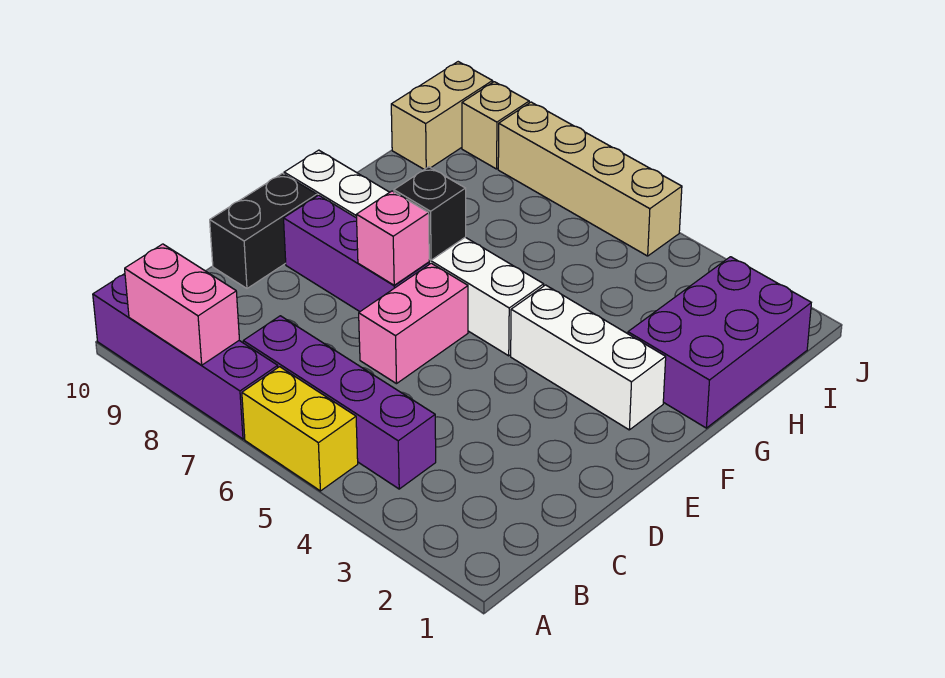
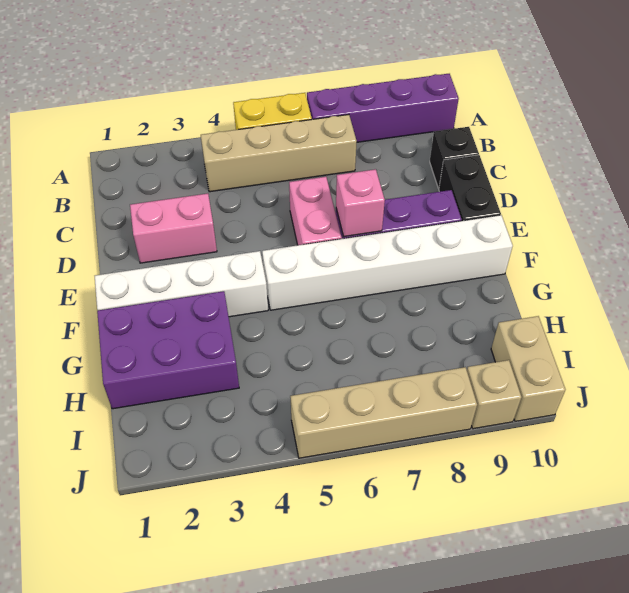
pink brick A8:A9 level 2 -> pink brick D2:D3 level 1
purple brick B4:B7 level 1 -> tan brick B4:B7 level 1
white brick F2:F4 level 1 -> white brick F1:F4 level 1
black brick F7 level 2 -> black brick C10 level 1
purple brick G1:I2 level 1 -> purple brick G1:H3 level 1

